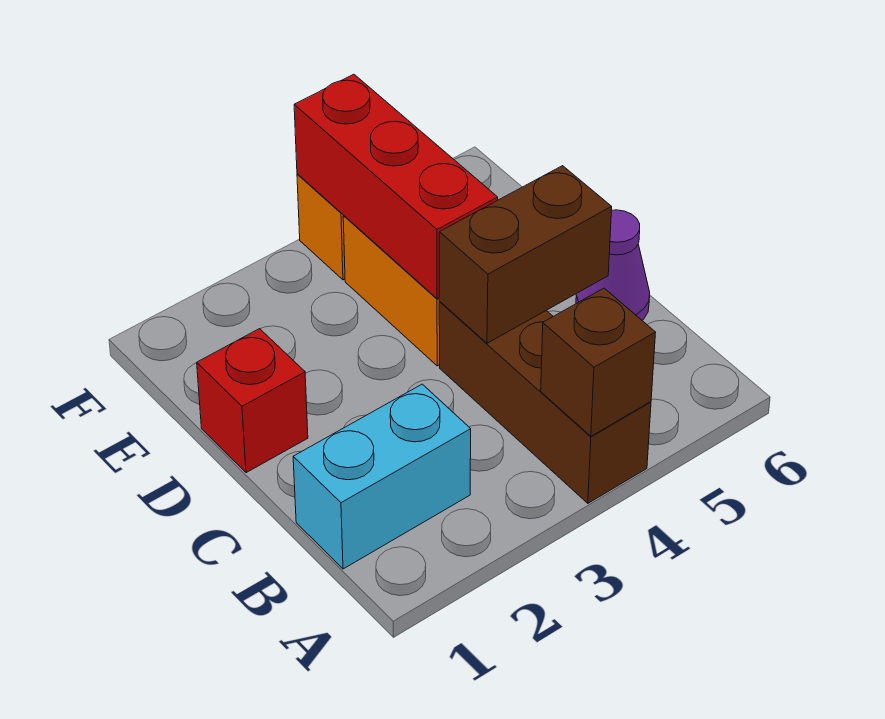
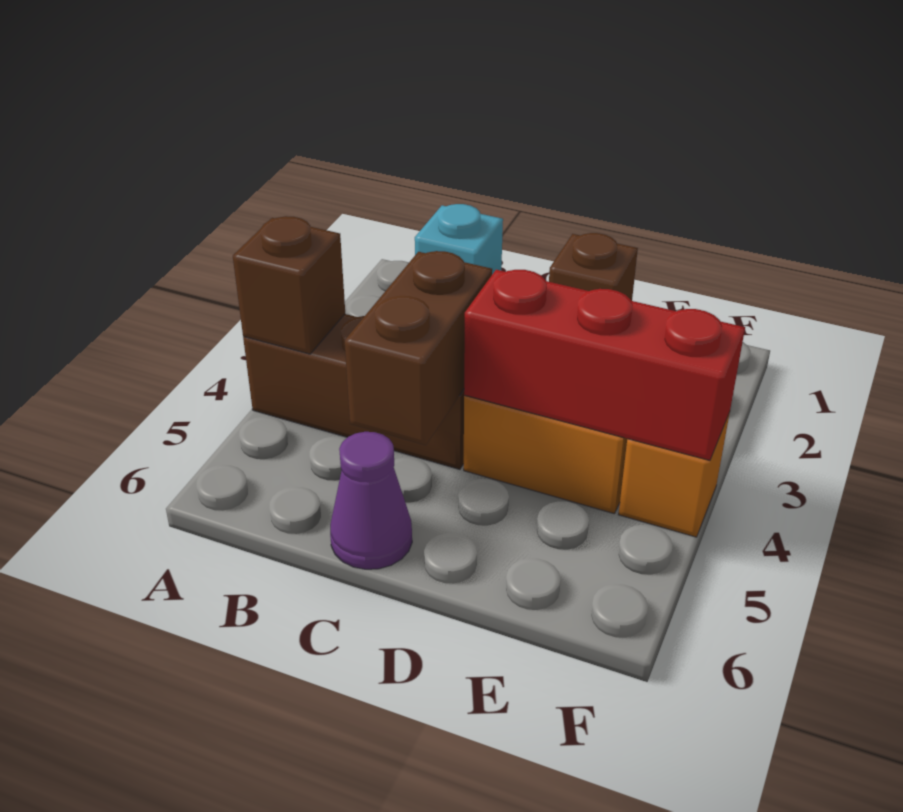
cyan brick B1:B2 level 1 -> cyan brick B1 level 1
red brick D1 level 1 -> brown brick D1 level 1

